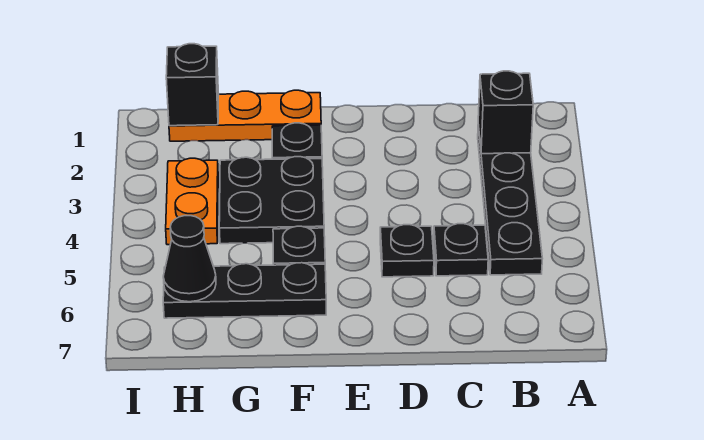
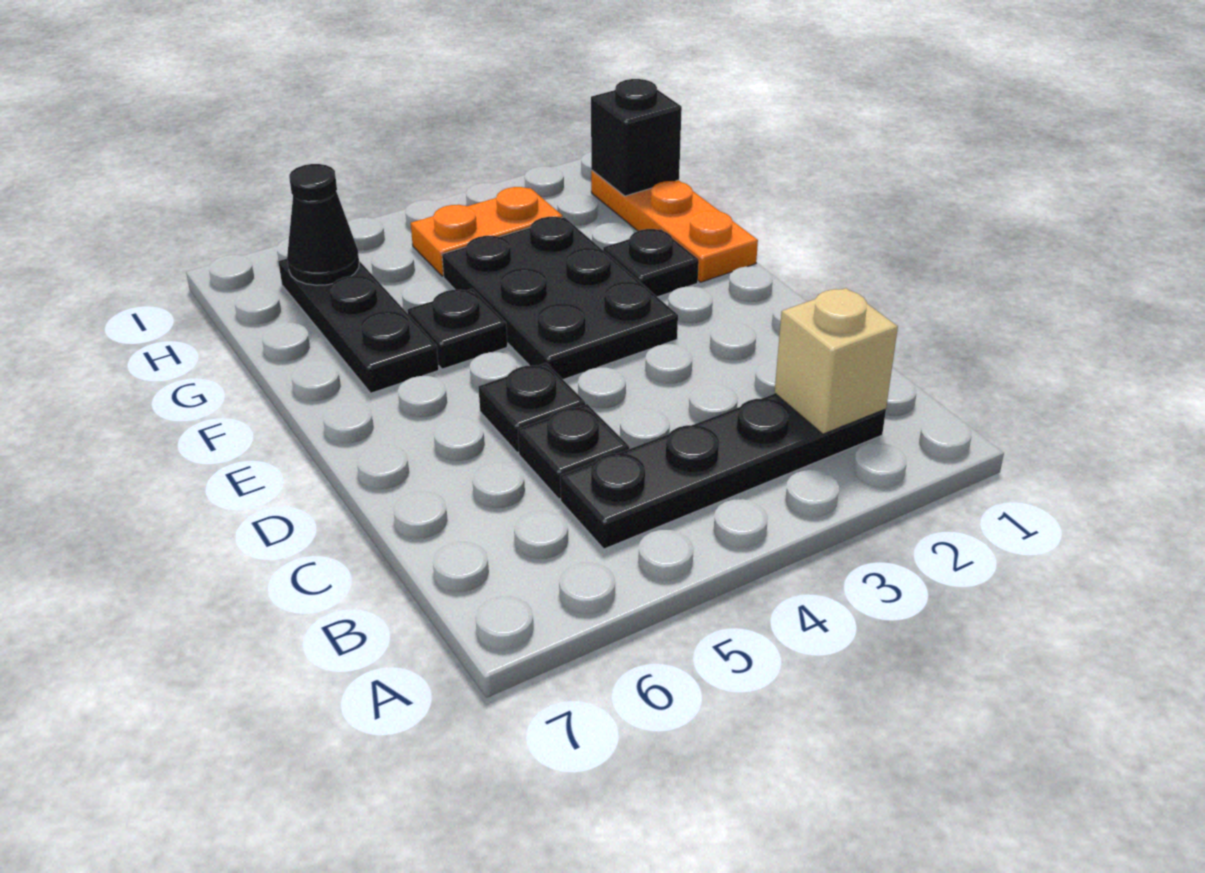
black brick B2 level 2 -> tan brick B2 level 2
black plate F3:G4 level 1 -> black plate E3:G4 level 1

